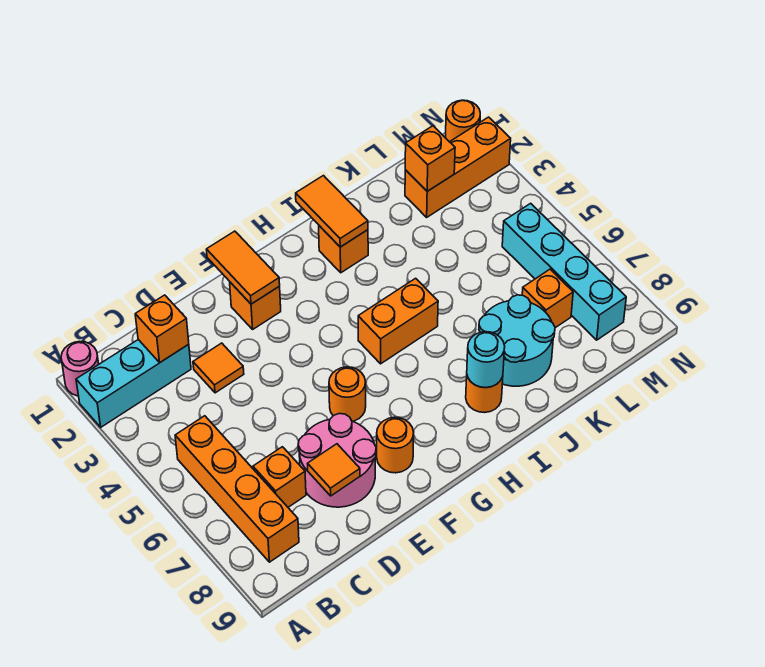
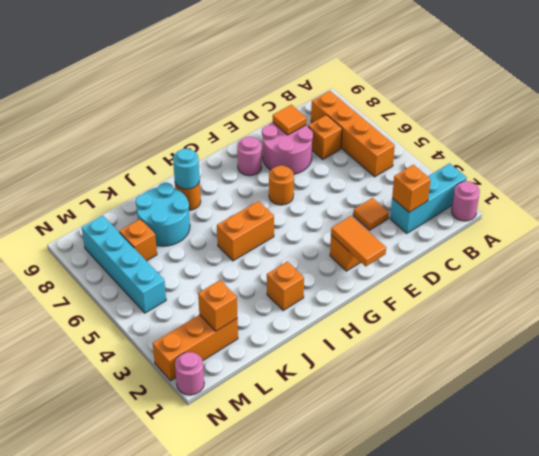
orange round brick F8 level 1 -> pink round brick F8 level 1
orange tile I1:I2 level 2 -> none
orange round brick N1 level 1 -> pink round brick N1 level 1

